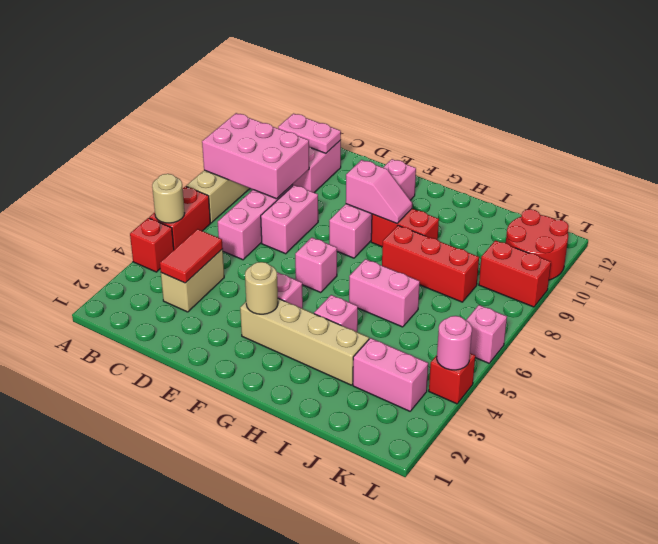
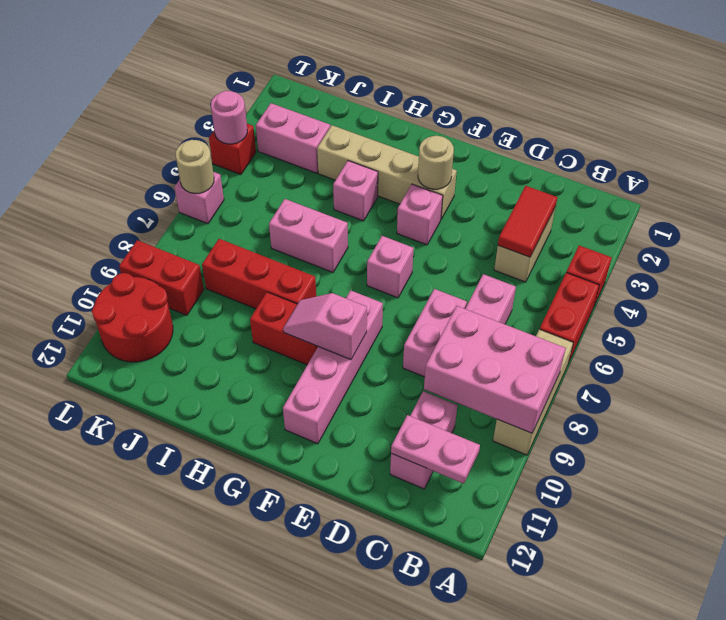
tan round brick A5 level 2 -> tan round brick L6 level 2

